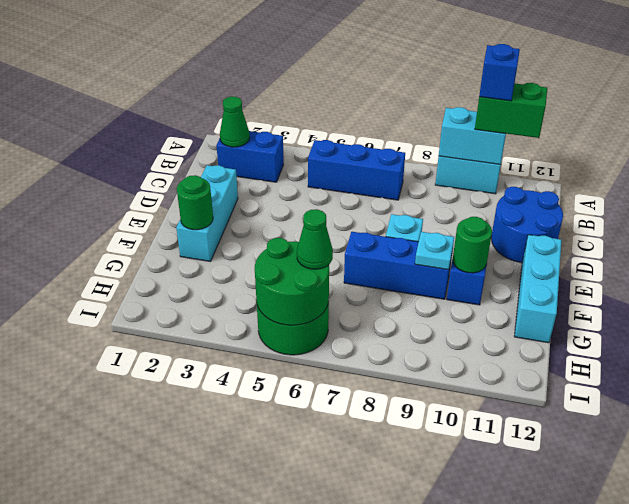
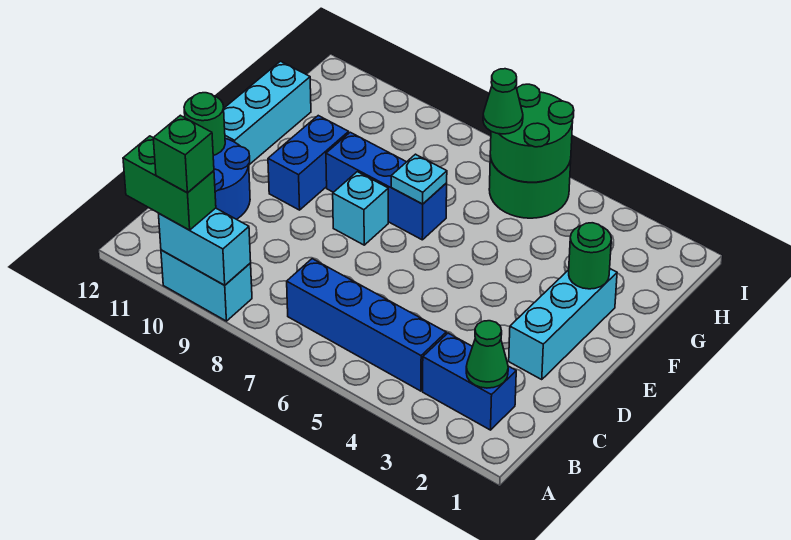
blue brick A10 level 4 -> green brick A10 level 4
blue brick B5:B7 level 1 -> blue brick B4:B7 level 1
cyan plate F9 level 2 -> cyan plate F7 level 2
green round brick F10 level 2 -> green round brick D12 level 2

